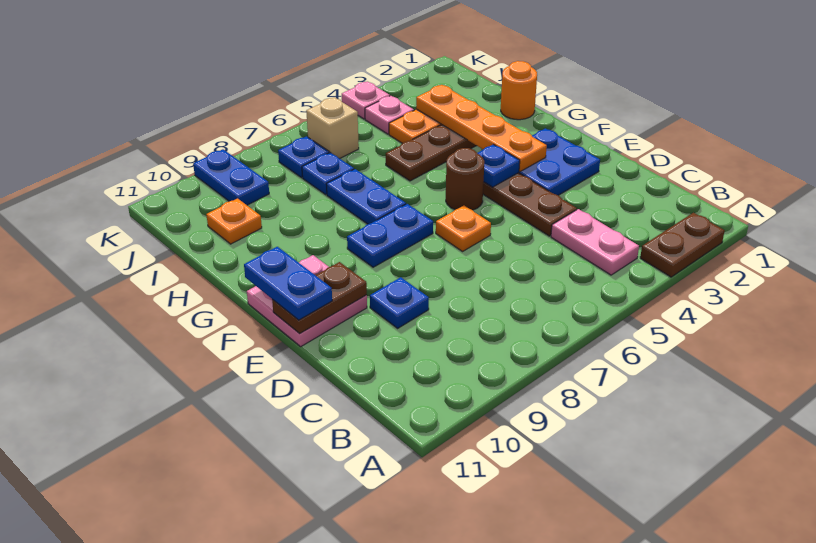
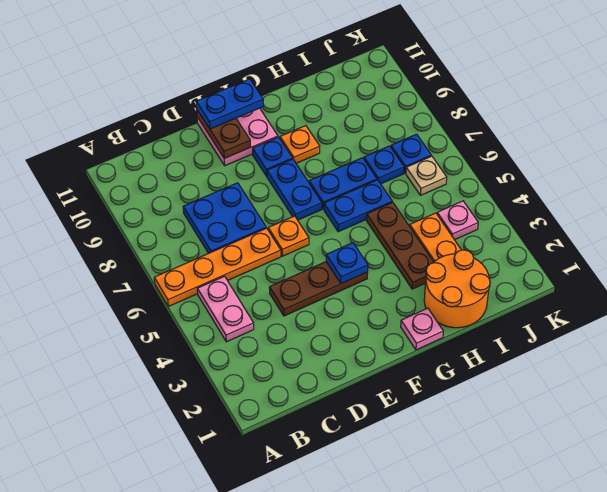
brown plate A2:A3 level 1 -> none
pink plate B4:C4 level 1 -> pink plate B4:B5 level 1
blue plate D9 level 1 -> blue plate F9 level 1
blue plate E2:F3 level 1 -> blue plate C7:D8 level 1
orange plate F3:I3 level 2 -> orange plate A6:D6 level 1
brown round brick F5 level 1 -> none
orange round brick H1 level 1 -> orange round brick H1:I2 level 1
orange plate I10 level 1 -> orange plate G9 level 1
tan brick J6 level 1 -> tan plate J6 level 1
blue plate J9:K9 level 1 -> blue plate G6:H6 level 1
pink plate K4 level 1 -> pink plate G1 level 1

